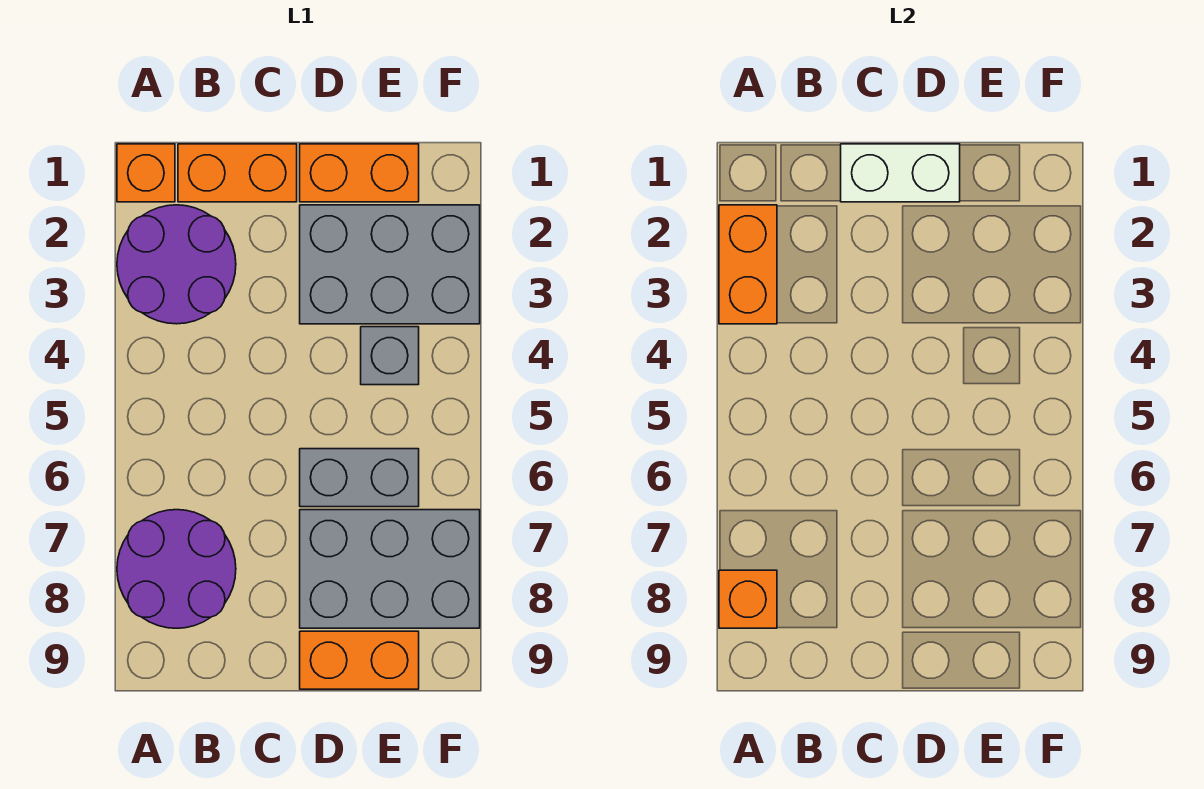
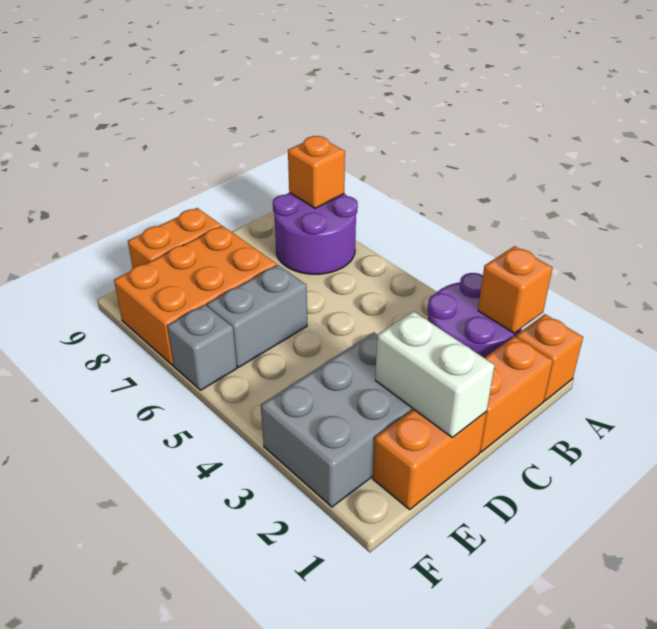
orange brick A2:A3 level 2 -> orange brick A2 level 2
white brick C1:D1 level 2 -> white brick D1:D2 level 2
grey brick D7:F8 level 1 -> orange brick D7:F8 level 1
grey brick E4 level 1 -> grey brick F6 level 1

